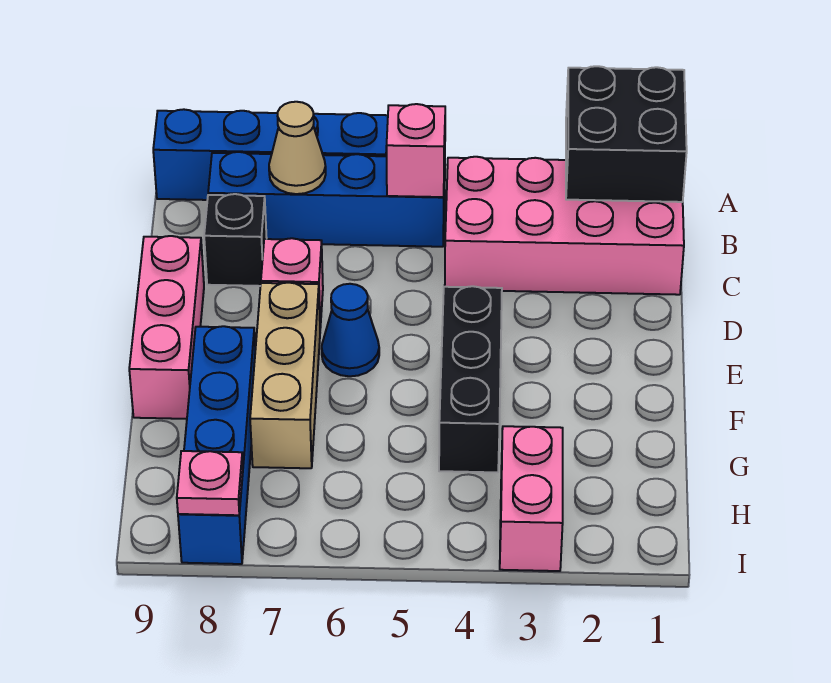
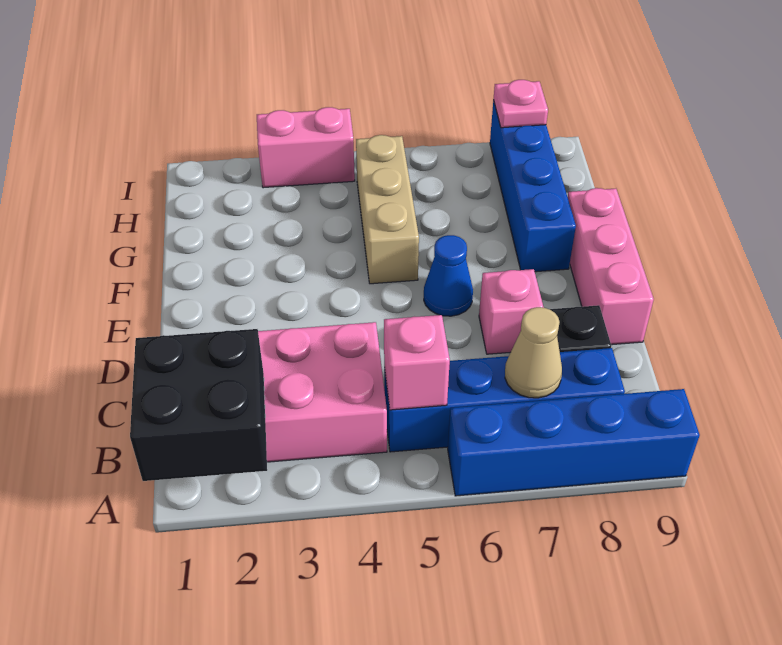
black brick E4:G4 level 1 -> none
tan brick E7:G7 level 1 -> tan brick F5:H5 level 1
pink brick H3:I3 level 1 -> pink brick I3:I4 level 1

